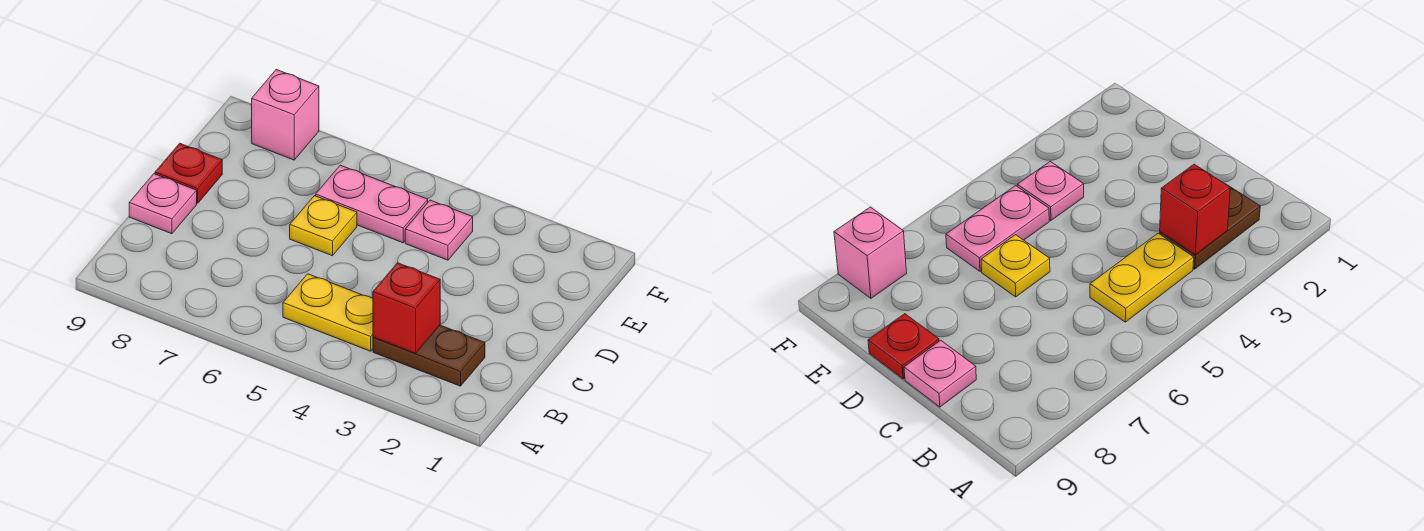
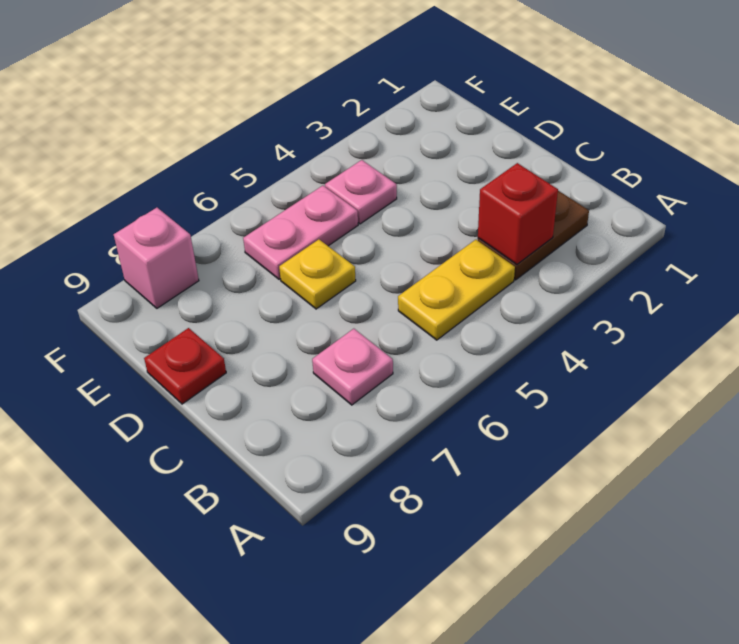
pink plate C9 level 1 -> pink plate B7 level 1

